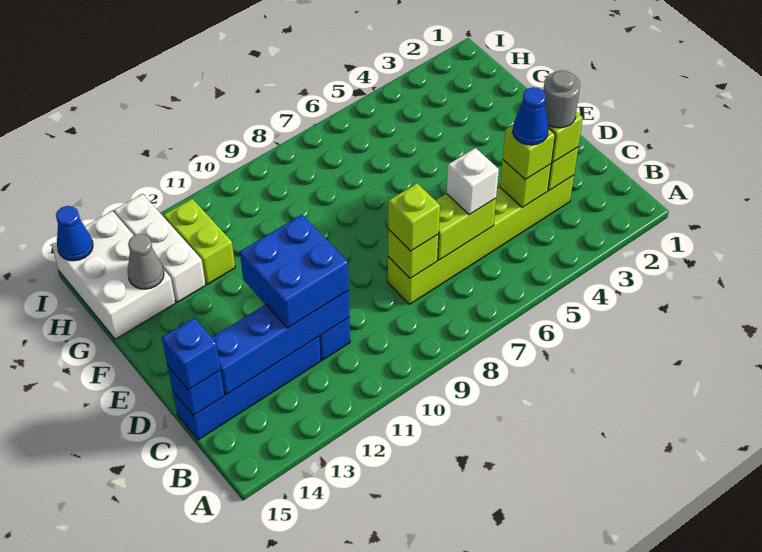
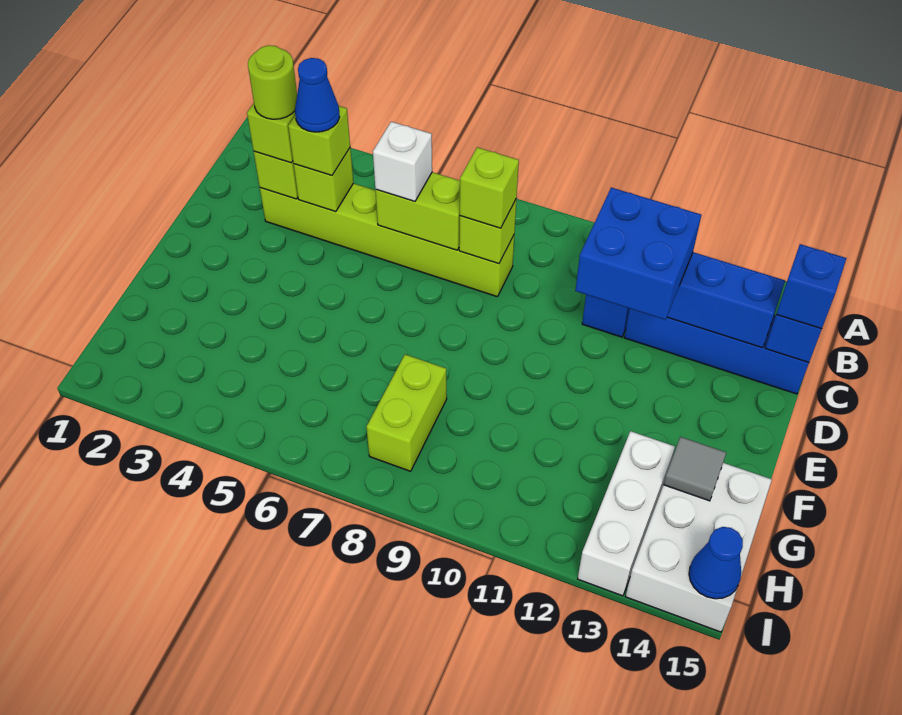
grey round brick C3 level 4 -> lime round brick C3 level 4
lime brick G12:H12 level 1 -> lime brick G8:H8 level 1
grey cone G14 level 2 -> grey tile G14 level 2

